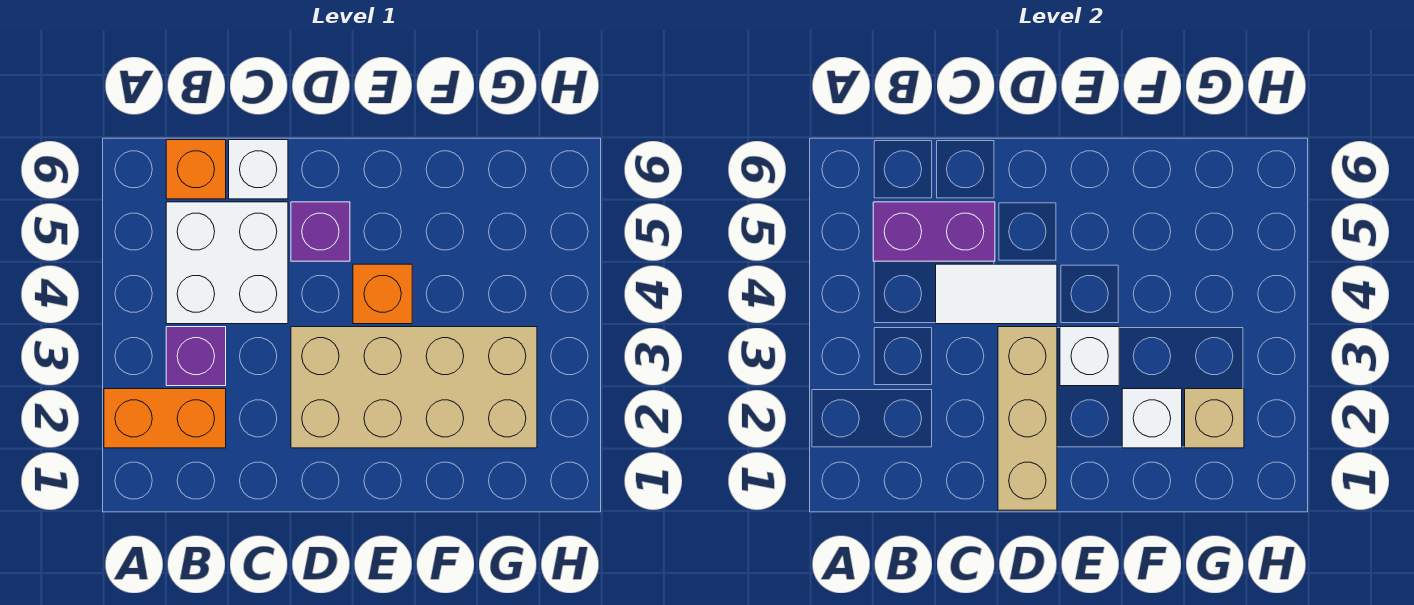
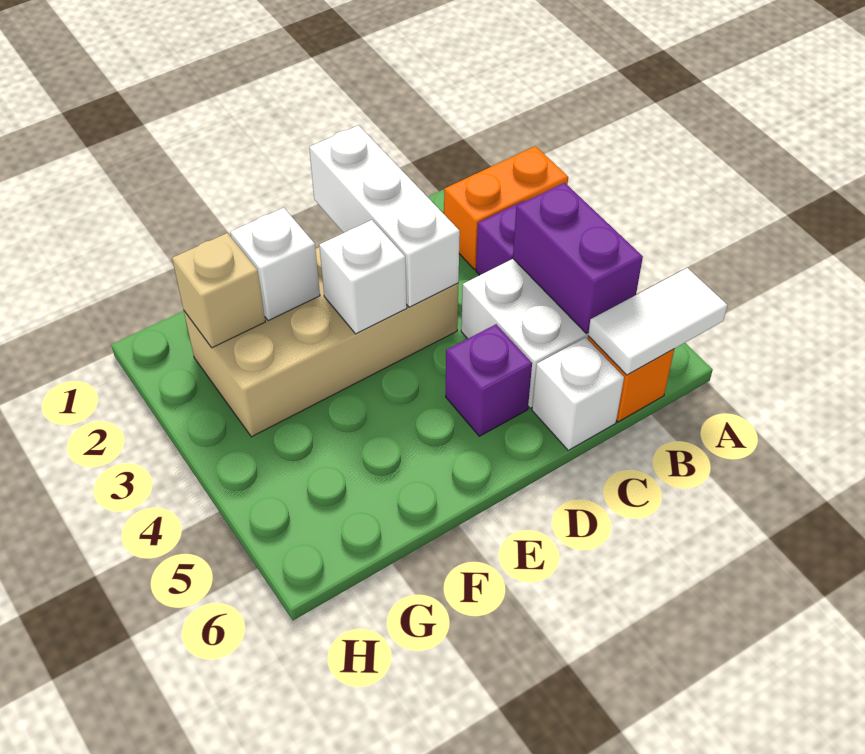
purple brick B5:C5 level 2 -> purple brick B4:B5 level 2
white tile C4:D4 level 2 -> white tile A6:B6 level 2
tan brick D1:D3 level 2 -> white brick D1:D3 level 2
orange brick E4 level 1 -> none

